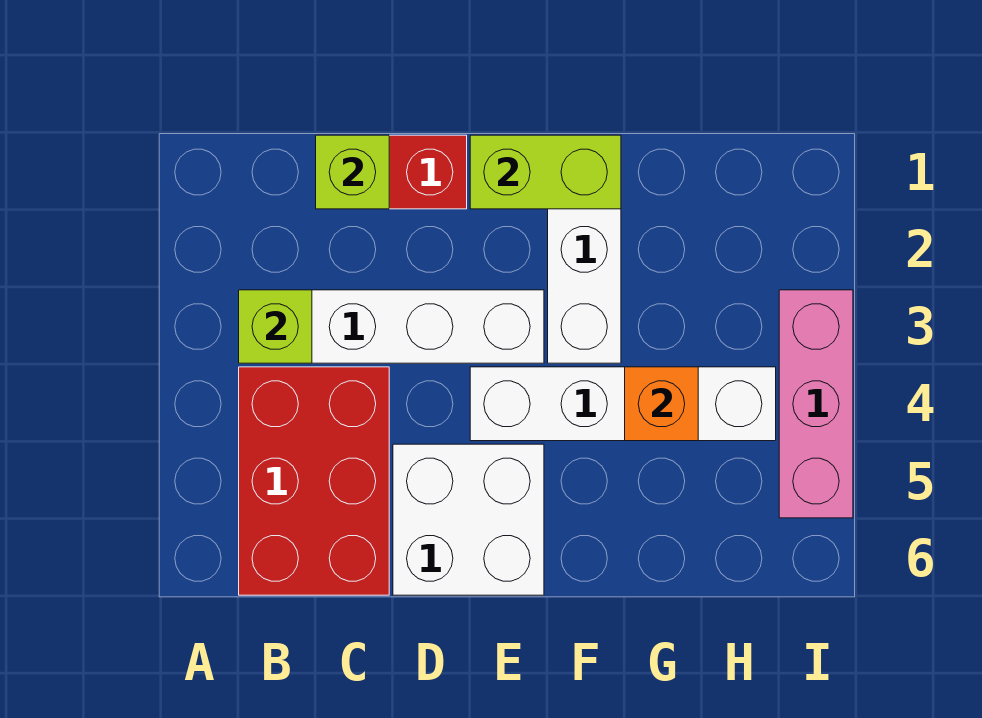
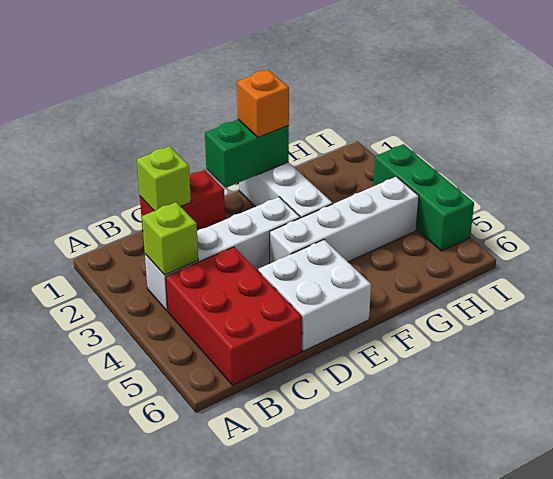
lime brick E1:F1 level 2 -> green brick E1:F1 level 2
orange brick G4 level 2 -> orange brick F1 level 3
pink brick I3:I5 level 1 -> green brick I3:I5 level 1

